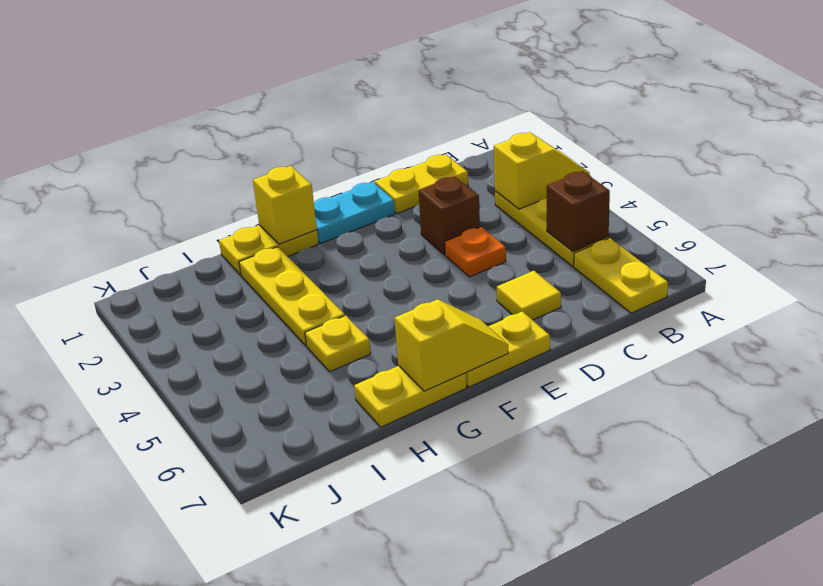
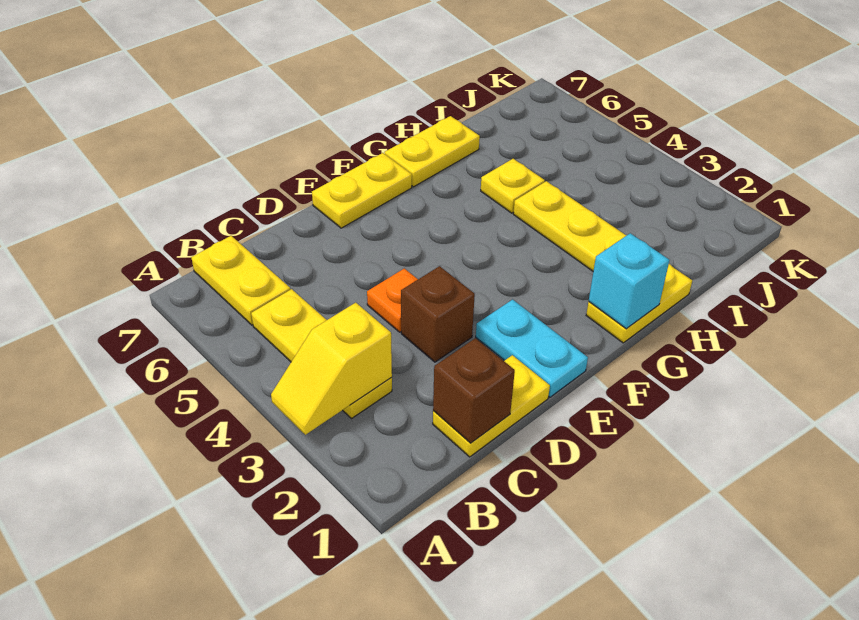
brown brick B5 level 2 -> brown brick C1 level 2
yellow tile D6 level 1 -> none
cyan plate E1:F1 level 1 -> cyan plate E1:E2 level 1
yellow slope F7:G7 level 2 top G -> none
yellow brick G1 level 2 -> cyan brick G1 level 2

